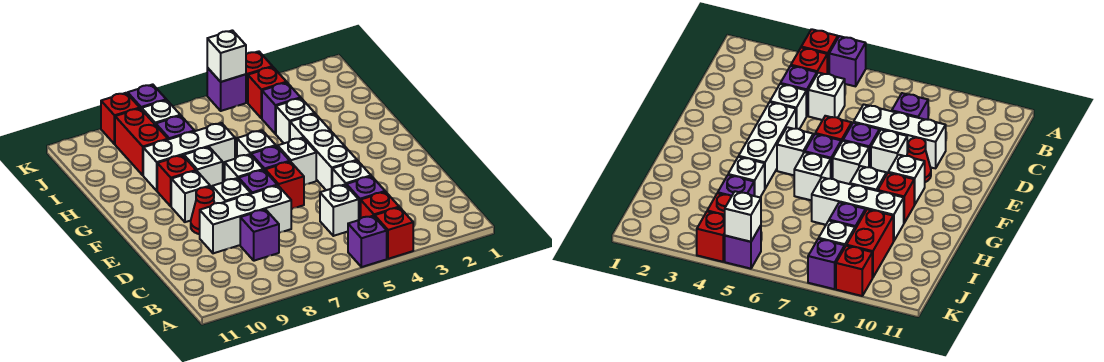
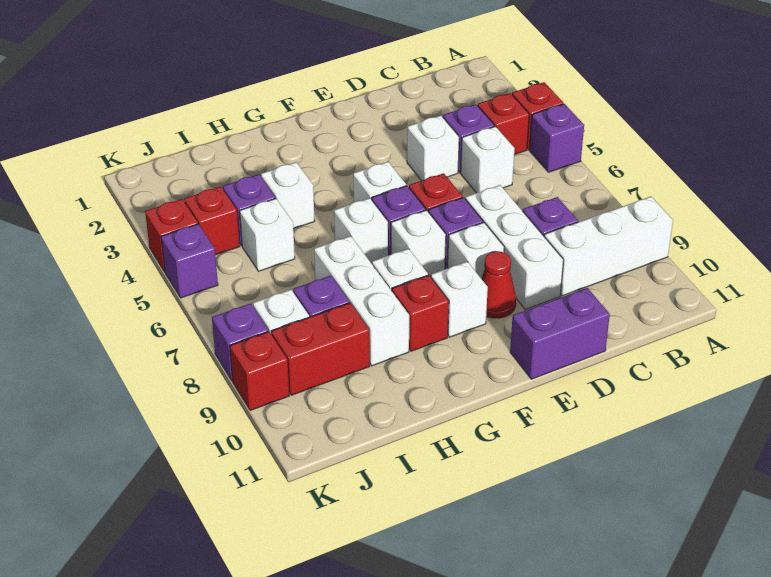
none -> purple brick D11:E11 level 1
white brick E4:G4 level 1 -> white brick A9:C9 level 1
white brick K5 level 2 -> white brick I5 level 1

